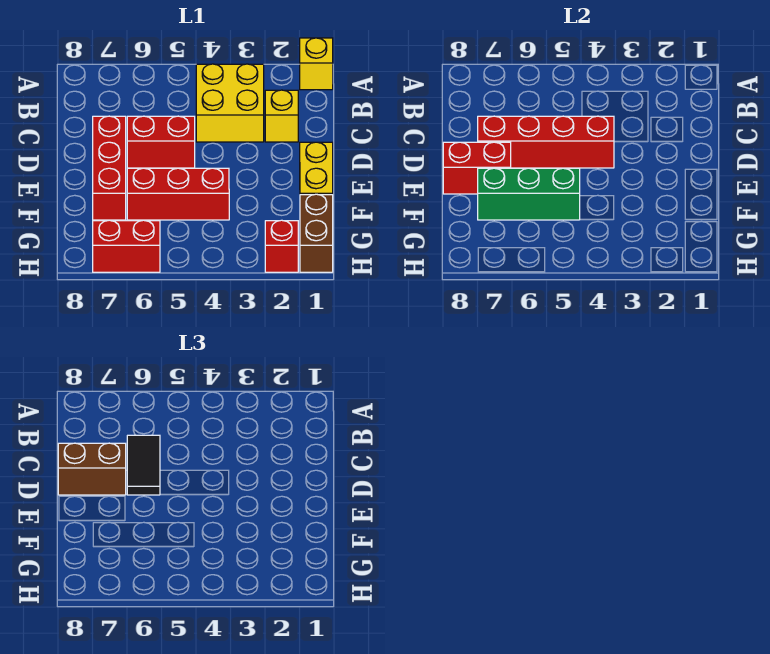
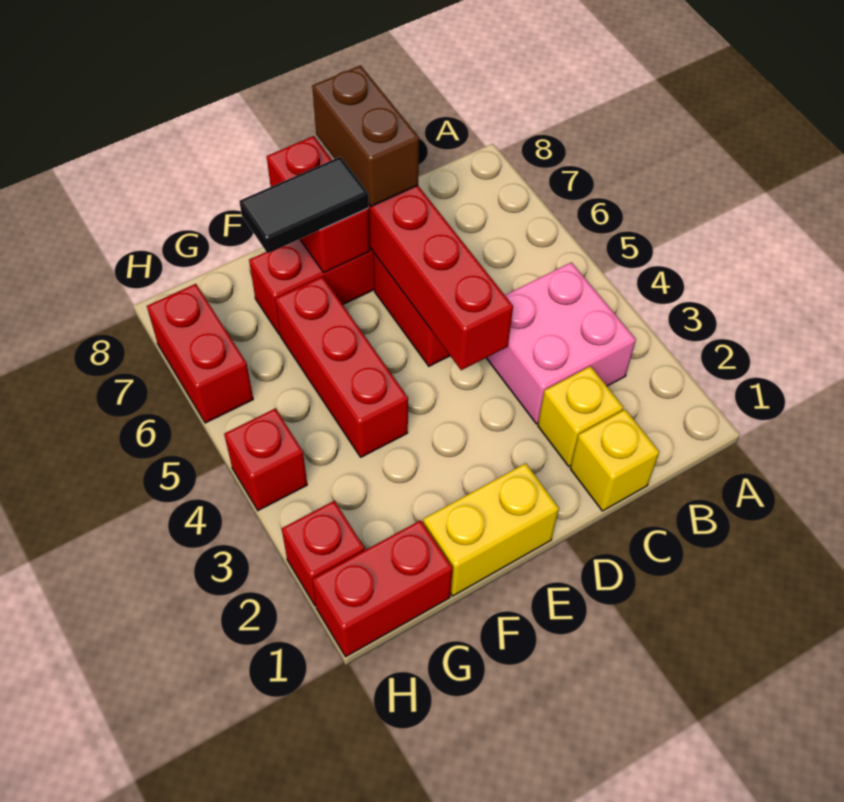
yellow brick A1 level 1 -> yellow brick C1 level 1
yellow brick B3:C4 level 1 -> pink brick B3:C4 level 1
black tile C6:D6 level 3 -> black tile E7:F7 level 3
green brick F5:F7 level 2 -> none
brown brick G1:H1 level 1 -> red brick G1:H1 level 1
none -> red brick H4 level 1

